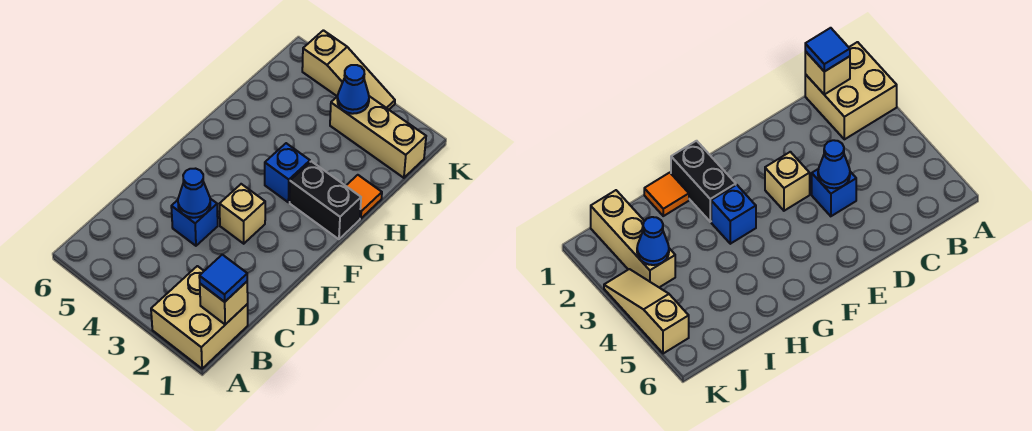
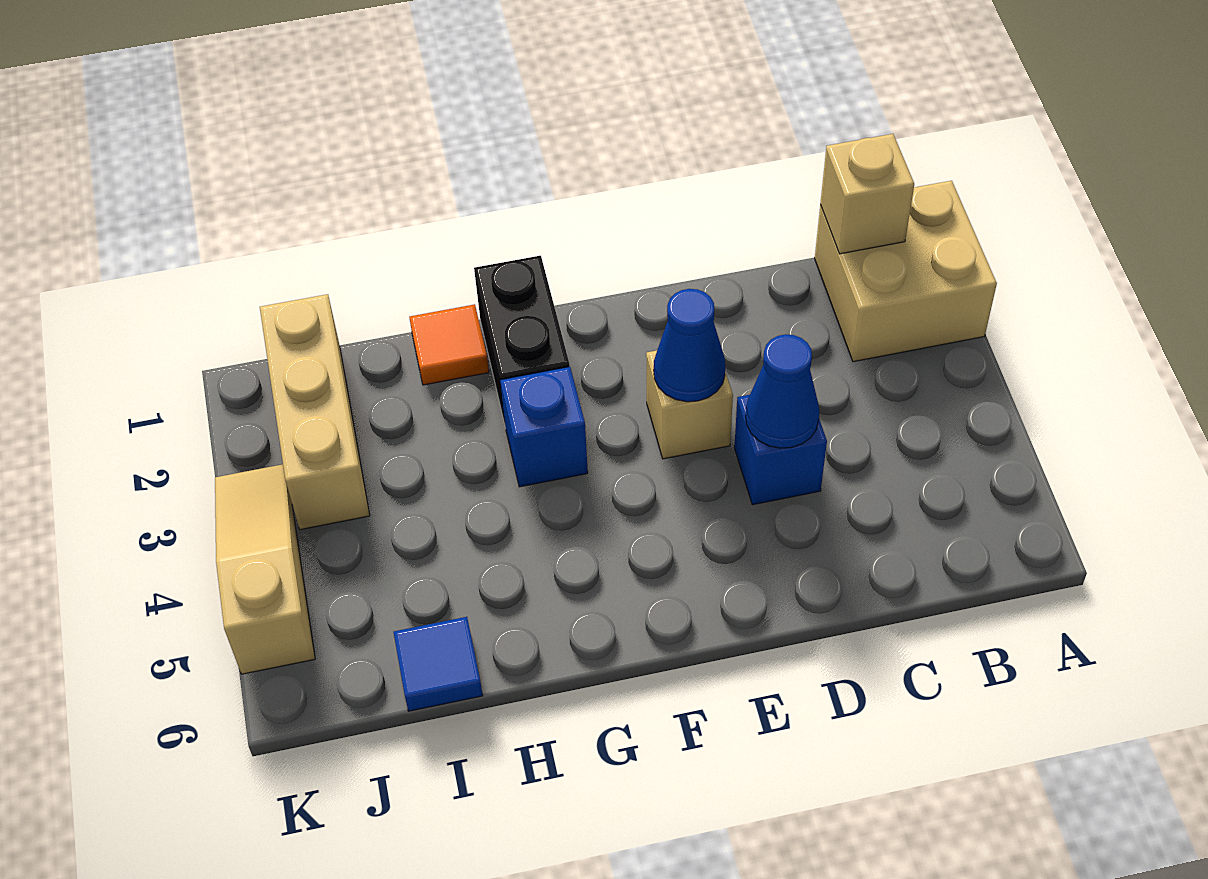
blue tile B1 level 3 -> blue tile I6 level 1
blue cone J3 level 2 -> blue cone E3 level 2

